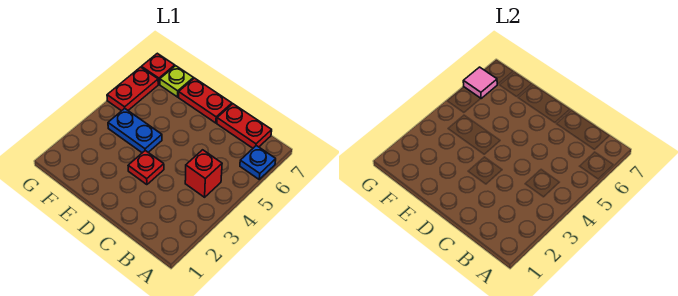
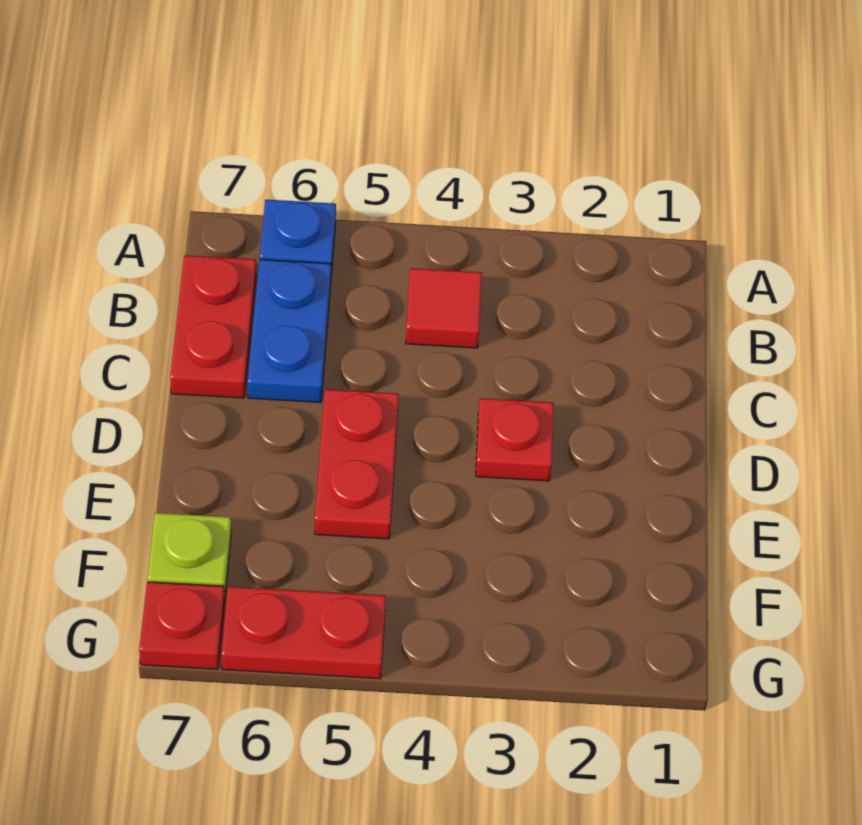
red brick B4 level 1 -> red tile B4 level 1
red plate D7:E7 level 1 -> red plate D5:E5 level 1
blue plate E4:F4 level 1 -> blue plate B6:C6 level 1
pink tile G6 level 2 -> none

